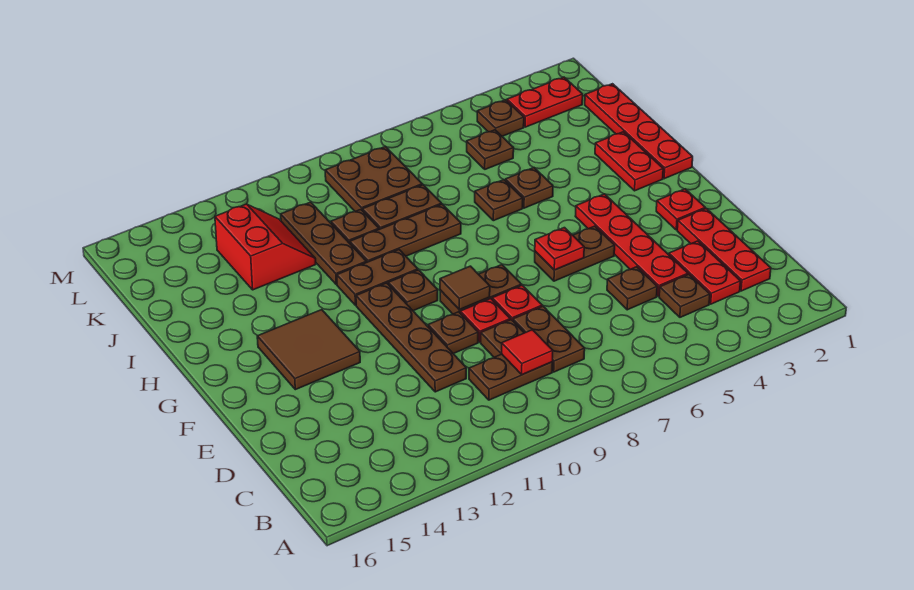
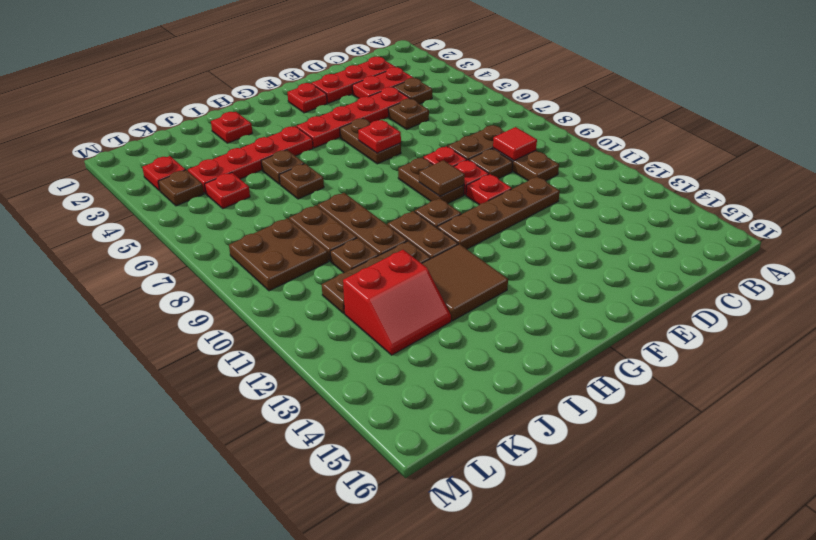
brown plate E10 level 1 -> red plate E10 level 1
brown tile F13:G14 level 1 -> brown tile H12:I13 level 1
red plate H1:K1 level 1 -> red plate H4:K4 level 1
red plate H2:I2 level 1 -> red plate I2 level 1
red slope J12:K13 level 1 top 13 -> red slope J12:K13 level 1 top 12
brown plate K5 level 1 -> red plate K5 level 1
red plate L2:L3 level 1 -> red plate L3 level 1

